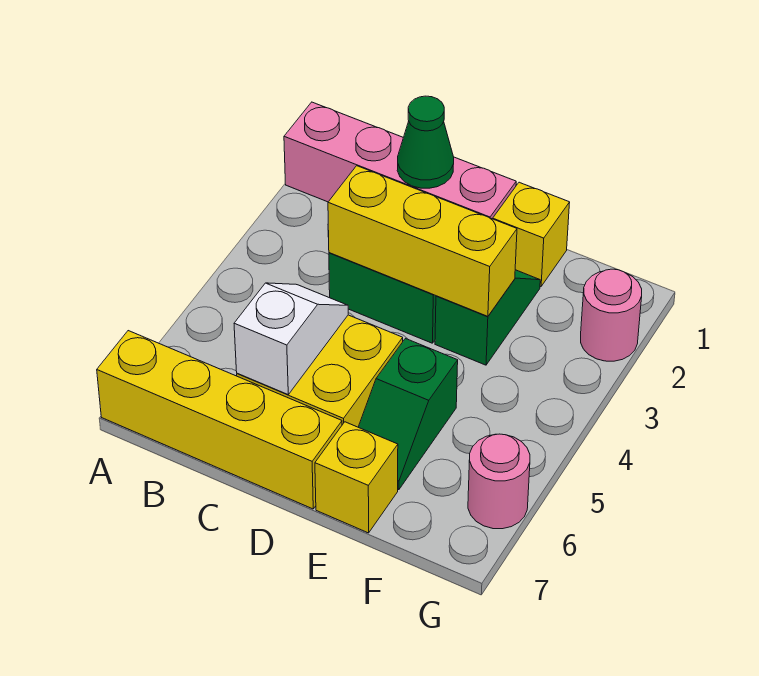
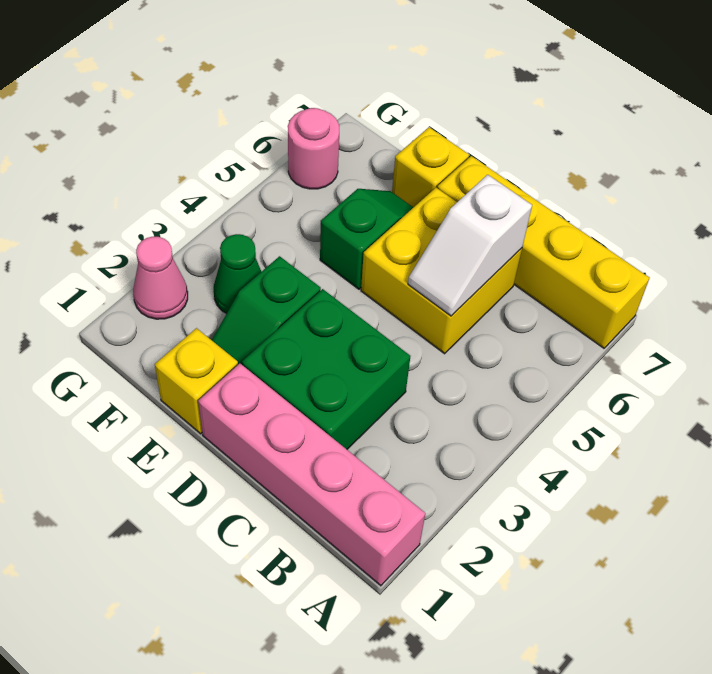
green cone C1 level 2 -> green cone F3 level 1
yellow brick C3:E3 level 2 -> none
pink round brick G2 level 1 -> pink cone G2 level 1

